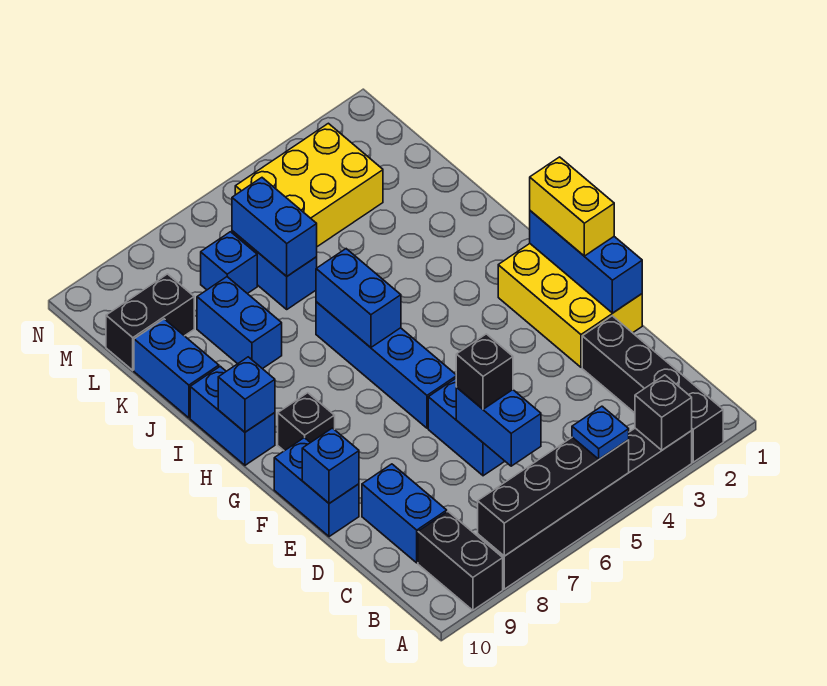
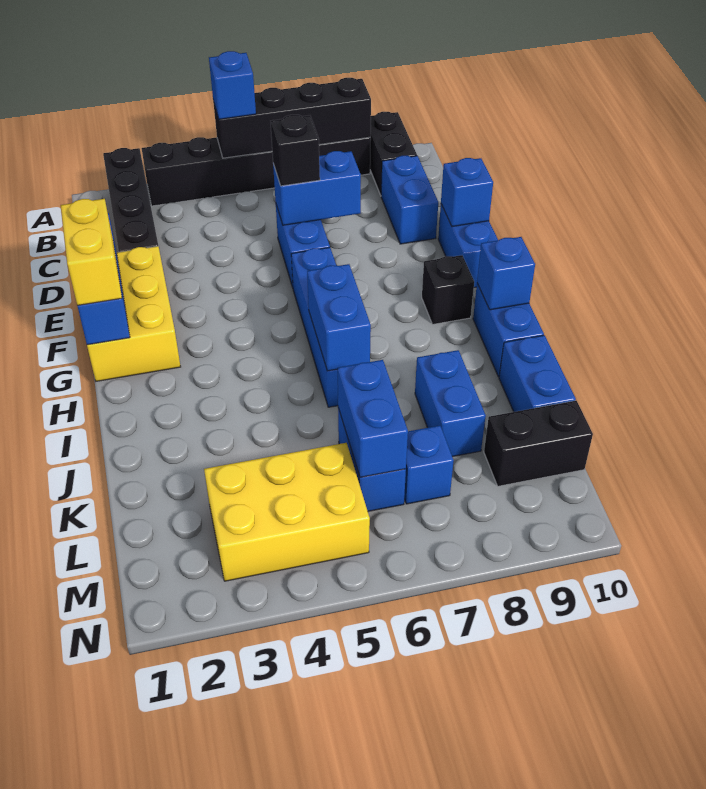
black brick A3 level 2 -> none
blue plate A5 level 3 -> blue brick A5 level 3
blue brick C6:D6 level 2 -> blue brick D6:D7 level 2

